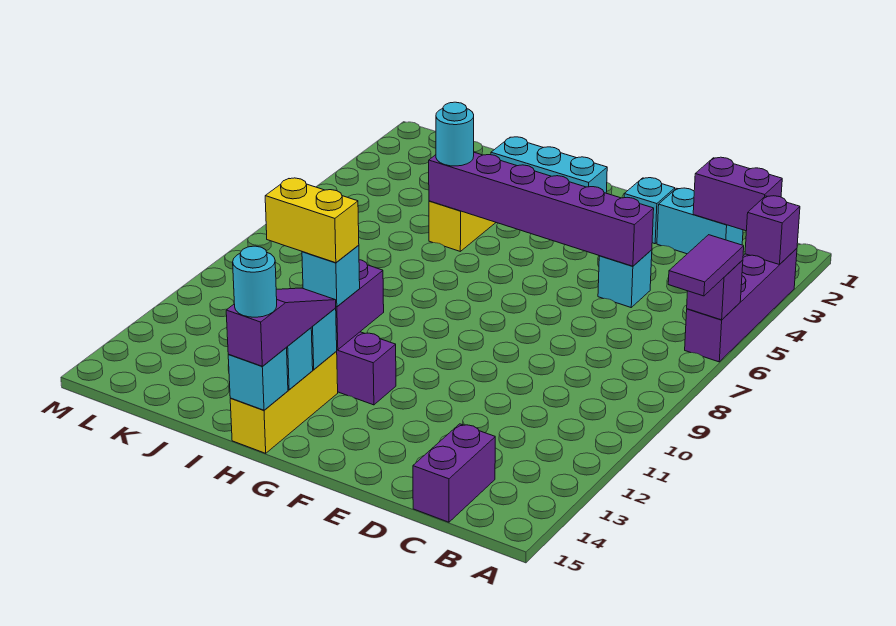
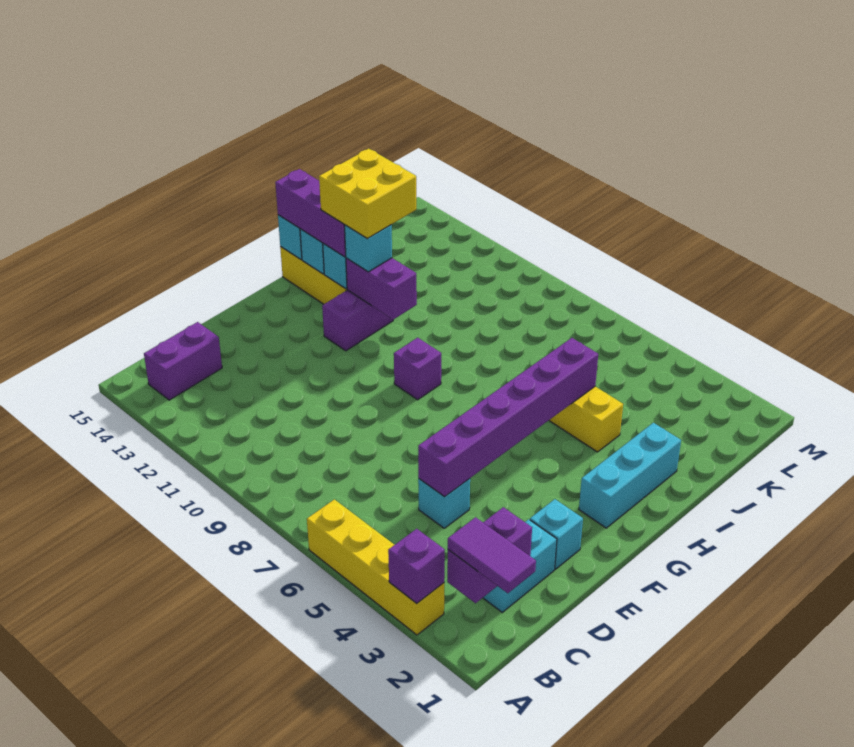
purple brick A3:A6 level 1 -> yellow brick A3:A6 level 1
purple brick A6 level 2 -> purple brick G9 level 1
purple tile A6:A7 level 3 -> purple tile B1:B2 level 3
purple brick C14:C15 level 1 -> purple brick B14:C14 level 1
yellow brick H12:I12 level 4 -> yellow brick H12:I13 level 4
purple slope H13:H15 level 3 top 15 -> purple brick H13:H15 level 3
cyan round brick H15 level 4 -> none
cyan round brick I5 level 3 -> none

